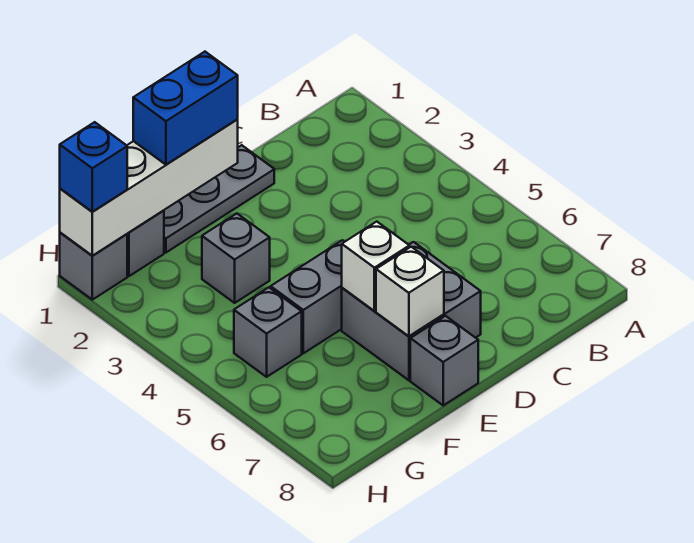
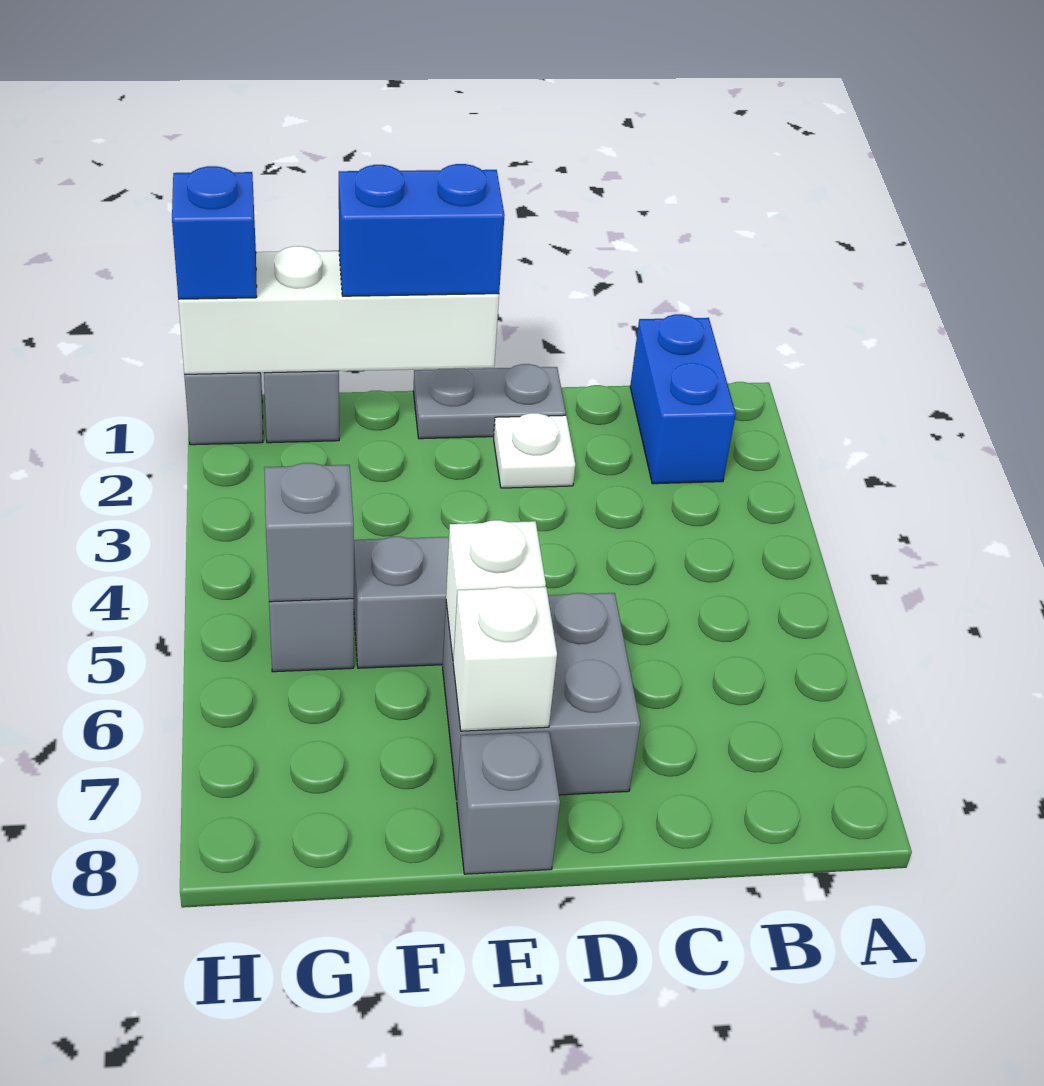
none -> blue brick B1:B2 level 1
grey plate D1:F1 level 1 -> grey plate D1:E1 level 1
none -> white plate D2 level 1
grey brick F3 level 1 -> grey brick G5 level 2

